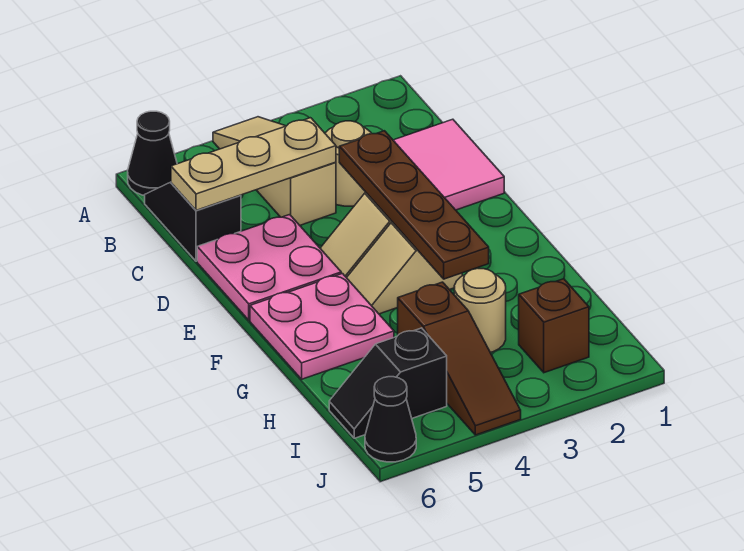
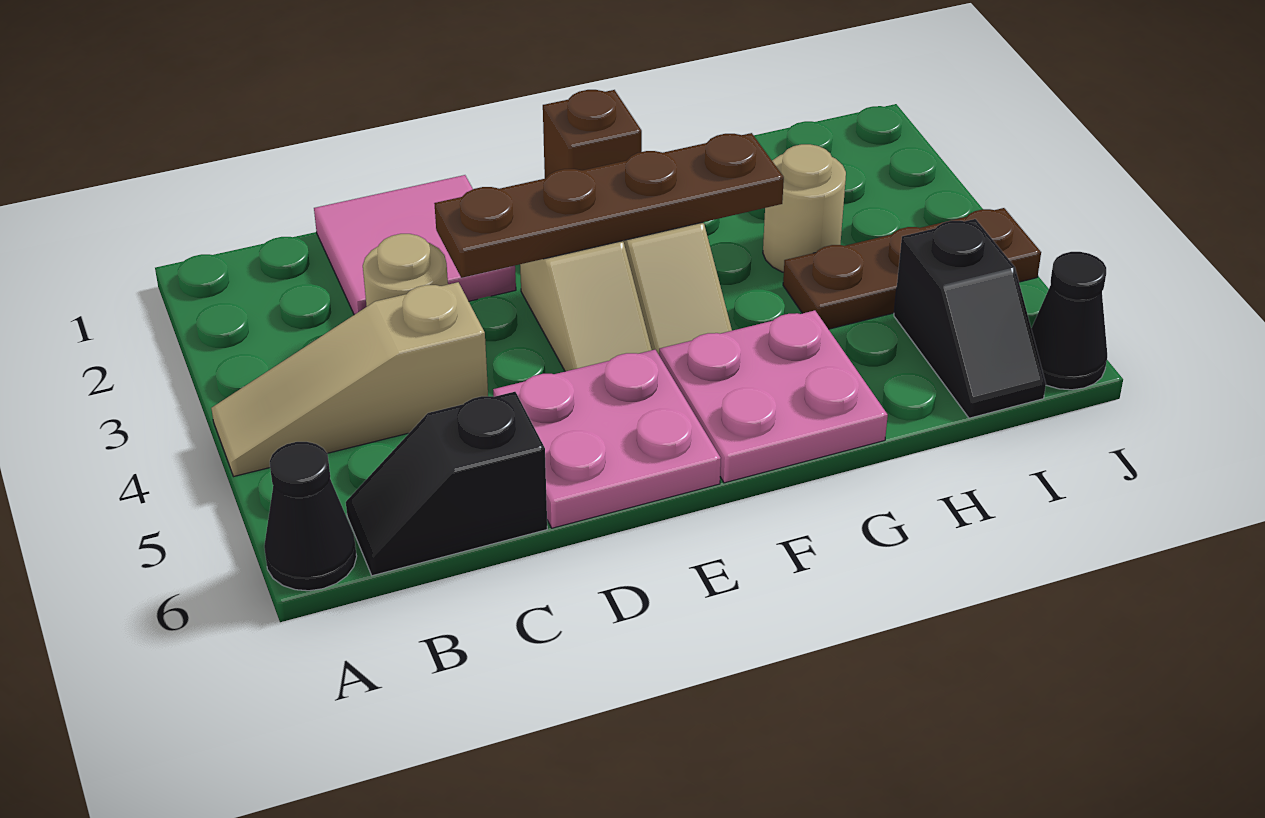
tan plate C4:C6 level 2 -> none
brown slope H4:J4 level 1 top H -> brown plate H4:J4 level 1
brown brick I2 level 1 -> brown brick F1 level 1

